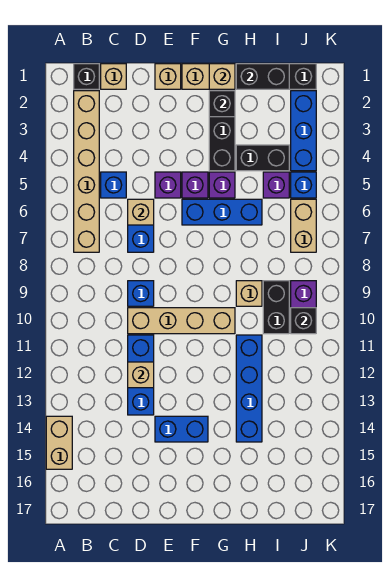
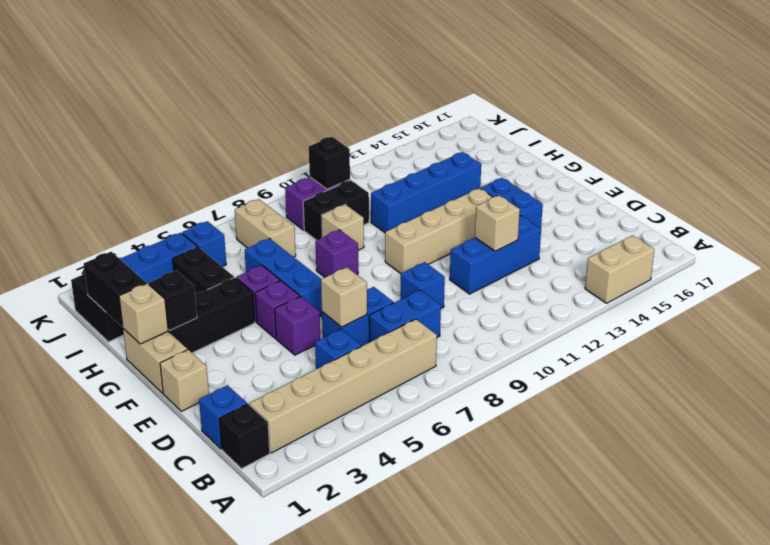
tan brick C1 level 1 -> blue brick C1 level 1
none -> blue brick C7:C8 level 1
tan brick D10:G10 level 1 -> tan brick F10:F13 level 1
purple brick I5 level 1 -> purple brick G8 level 1
tan brick J6:J7 level 1 -> tan brick I7:J7 level 1

